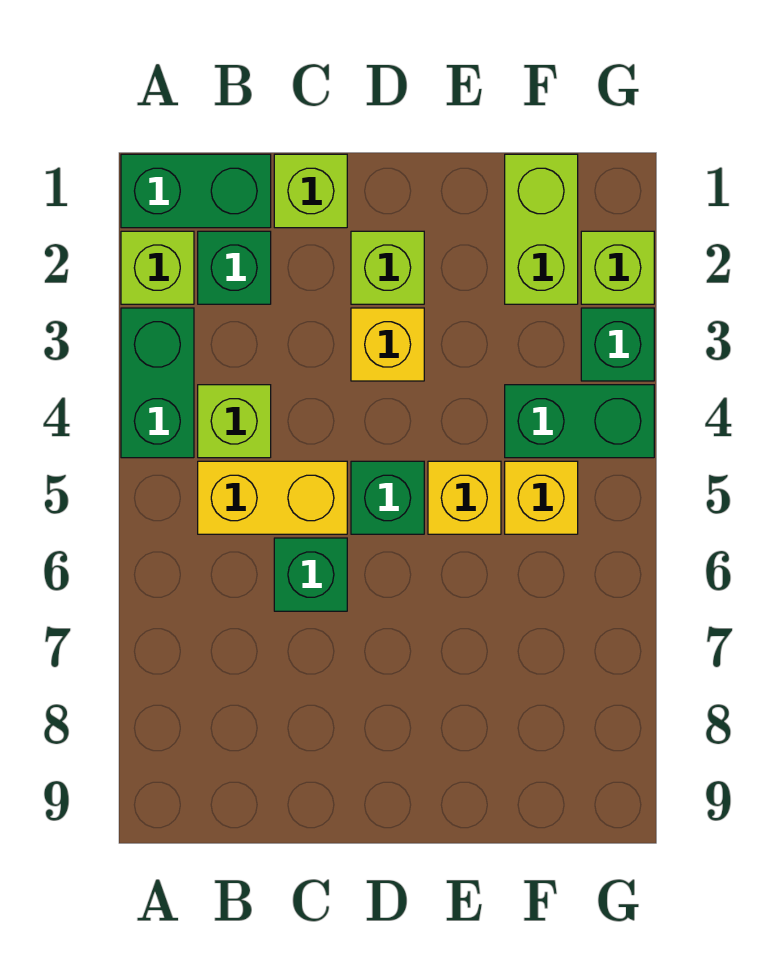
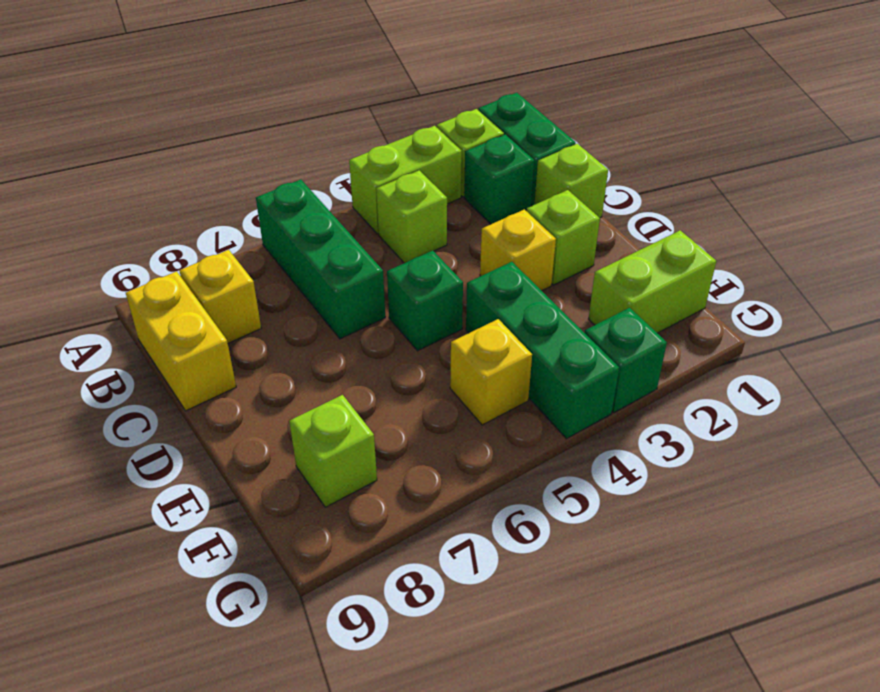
green brick A3:A4 level 1 -> lime brick A3:A4 level 1
yellow brick B5:C5 level 1 -> yellow brick B9:C9 level 1
green brick C6 level 1 -> green brick A6:C6 level 1
yellow brick E5 level 1 -> yellow brick B8 level 1
green brick F4:G4 level 1 -> green brick E4:G4 level 1
lime brick G2 level 1 -> lime brick F8 level 1

